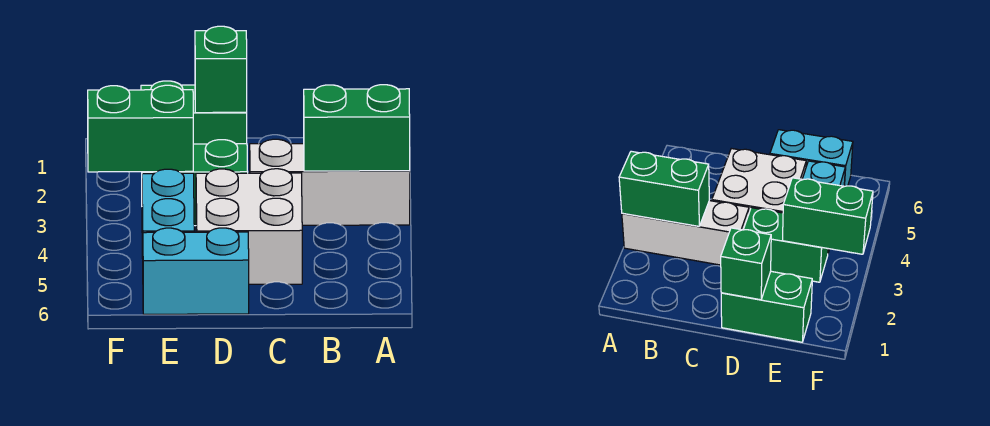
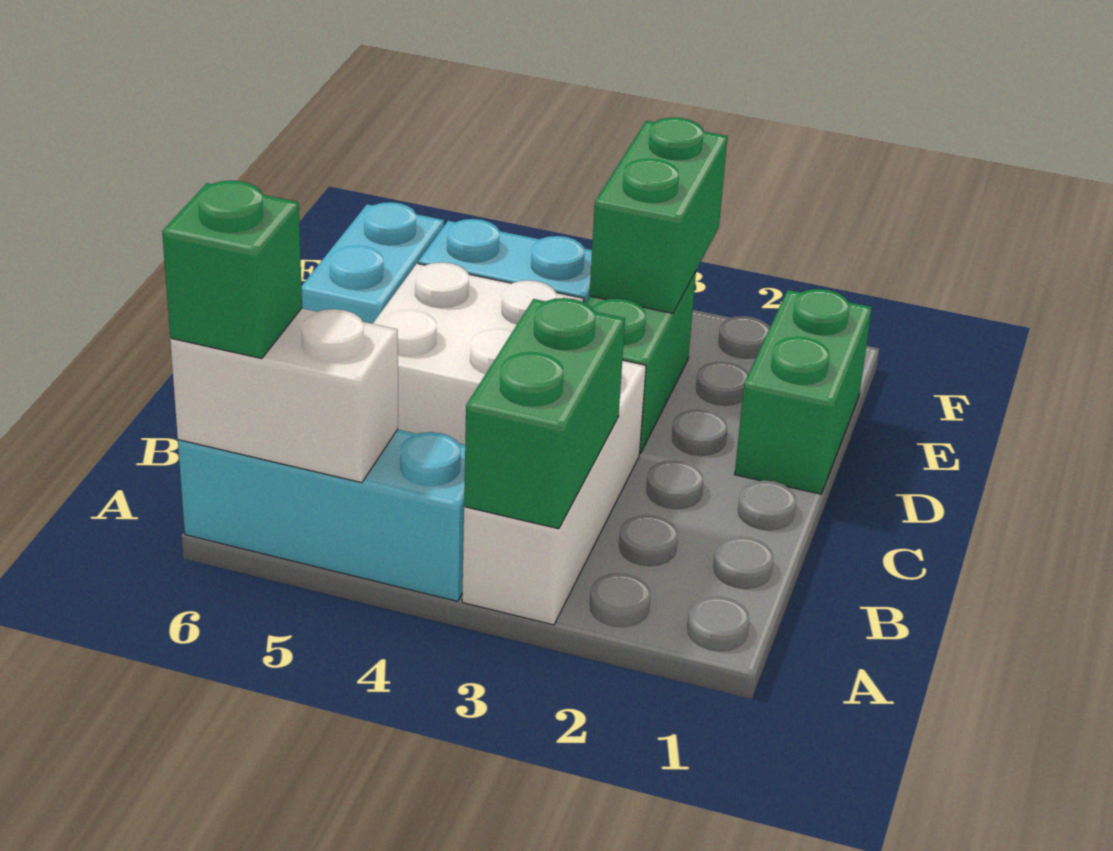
none -> cyan brick A4:A6 level 1
none -> white brick A5:A6 level 2
green brick D1 level 2 -> green brick A6 level 3

